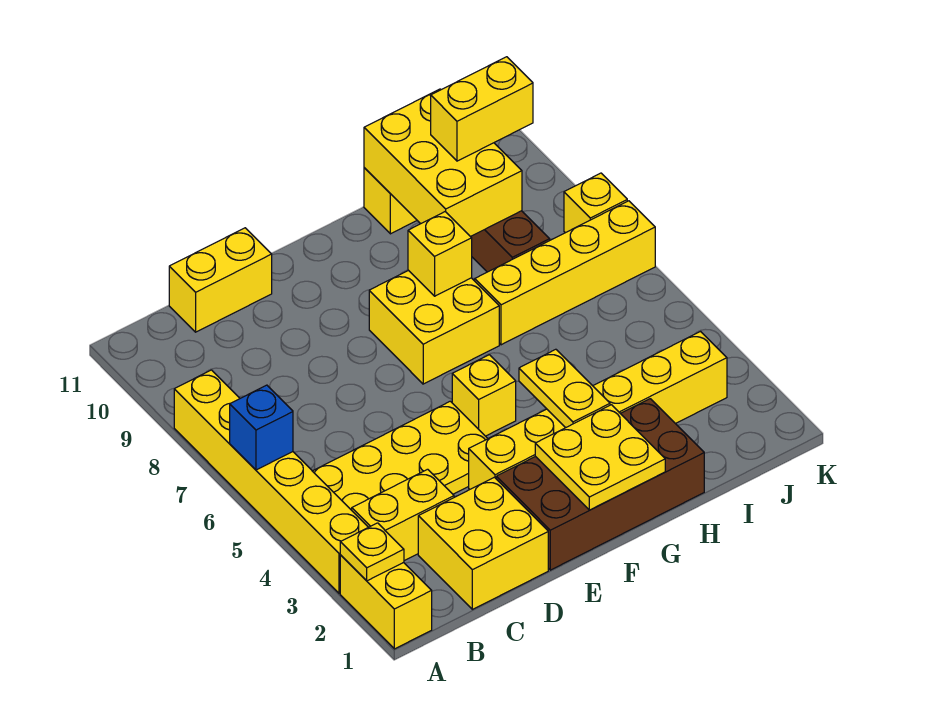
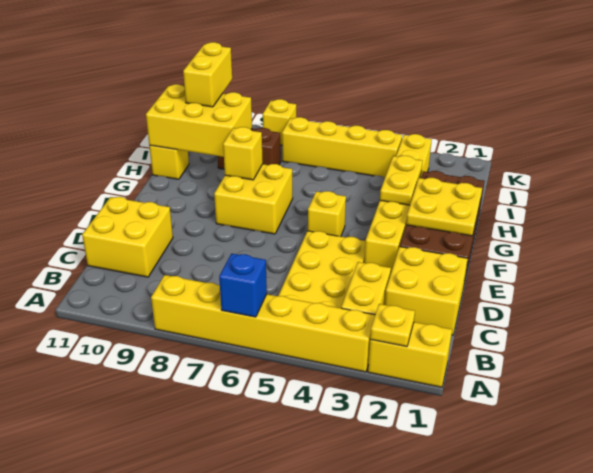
yellow brick C11:D11 level 1 -> yellow brick C10:D11 level 1
yellow plate G3:G4 level 2 -> yellow plate G3:H3 level 2
yellow brick H7:K7 level 1 -> yellow brick J4:J7 level 1

